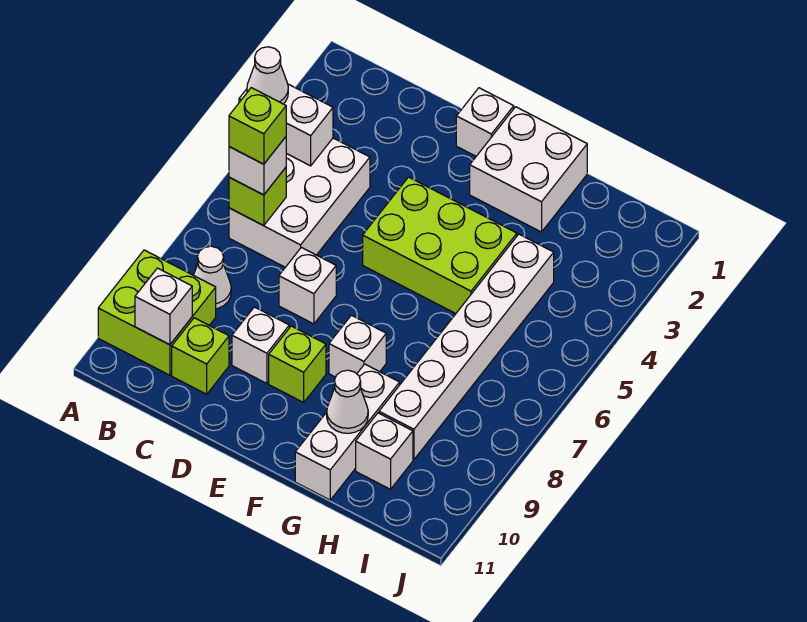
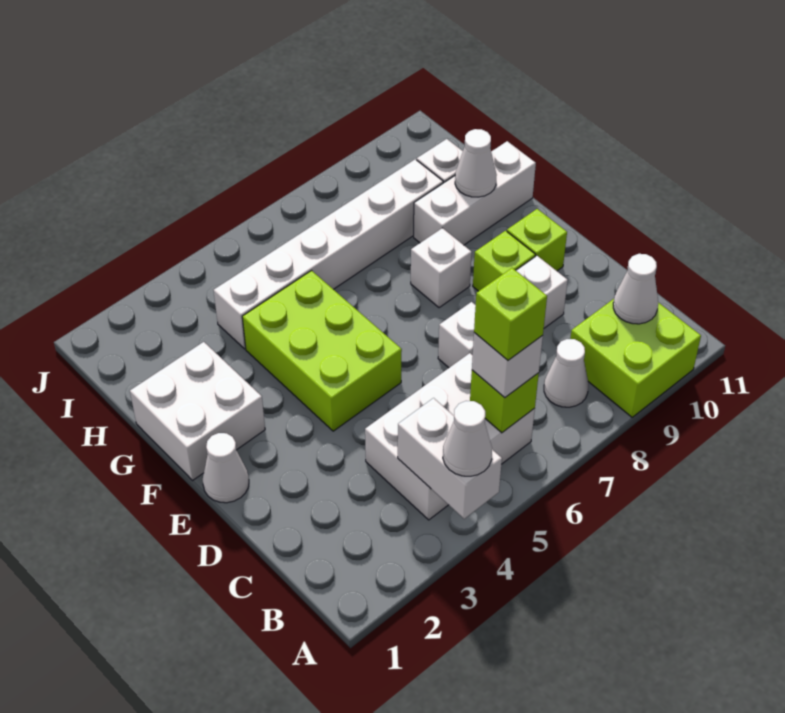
white brick B10 level 2 -> white cone B10 level 2
lime brick C10 level 1 -> lime brick E10 level 1
white brick E1 level 1 -> white cone E1 level 1

